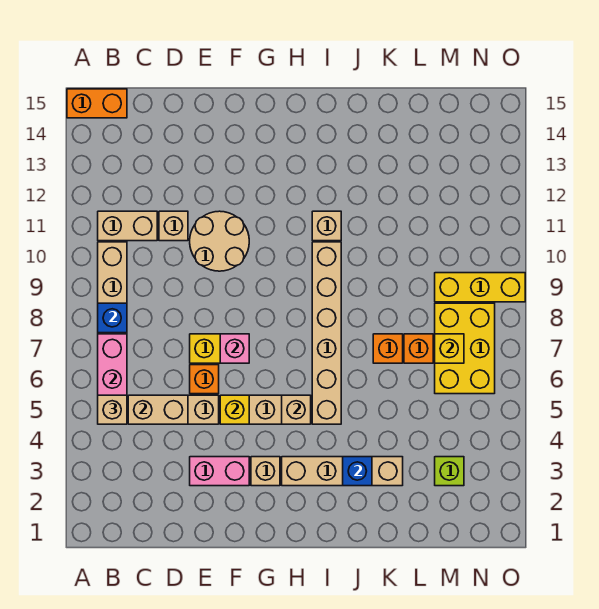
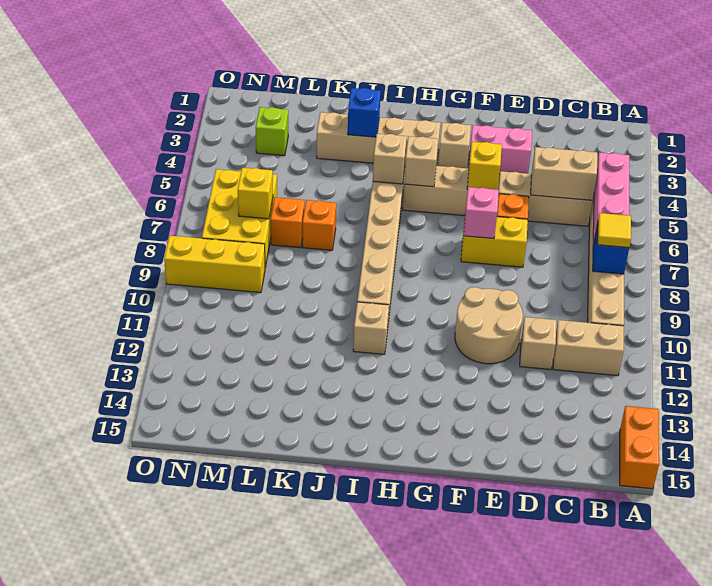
orange brick A15:B15 level 1 -> orange brick A14:A15 level 1
tan brick B5 level 3 -> tan brick I5 level 2
none -> yellow tile B8 level 3

